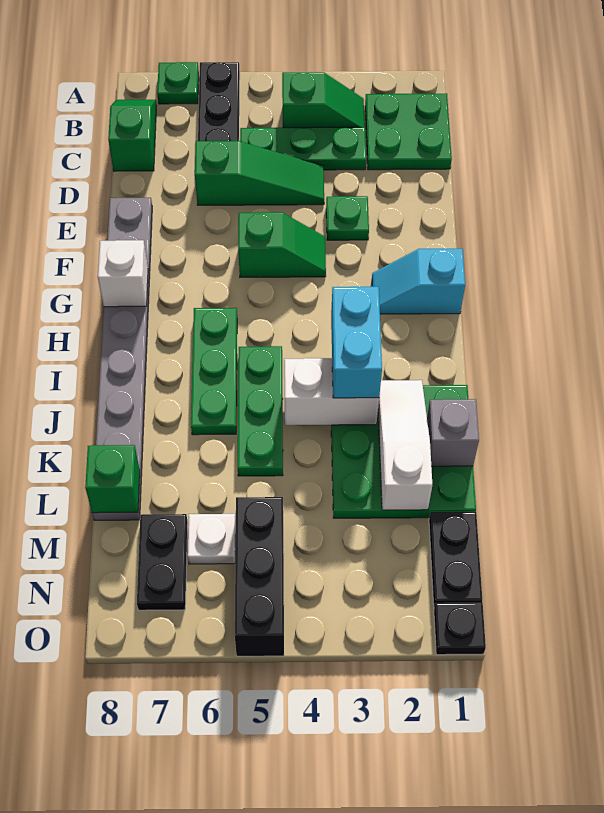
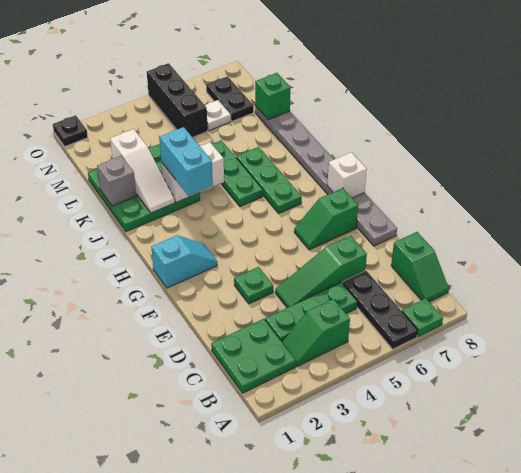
green slope F4:F5 level 1 top 5 -> green slope F6:F7 level 1 top 7
black plate M1:N1 level 1 -> none

